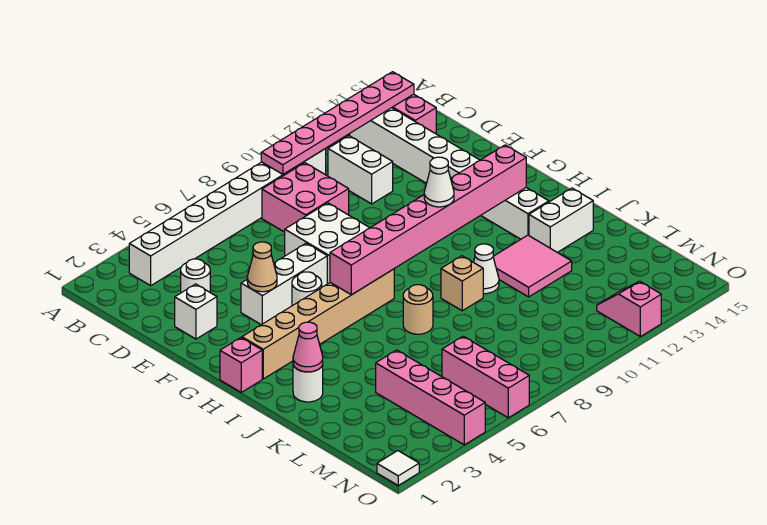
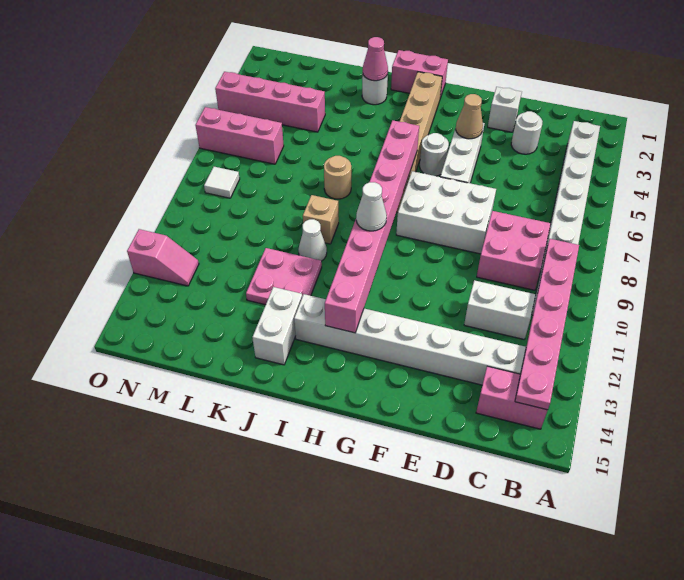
pink brick H1 level 1 -> pink brick H1:I1 level 1
pink tile J11:K12 level 1 -> pink plate J11:K12 level 1
white tile O1 level 1 -> white tile N8 level 1

